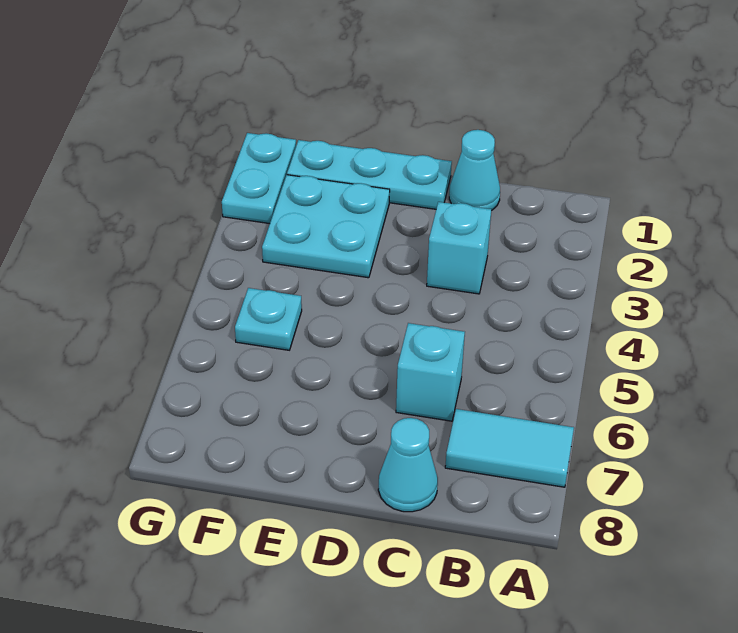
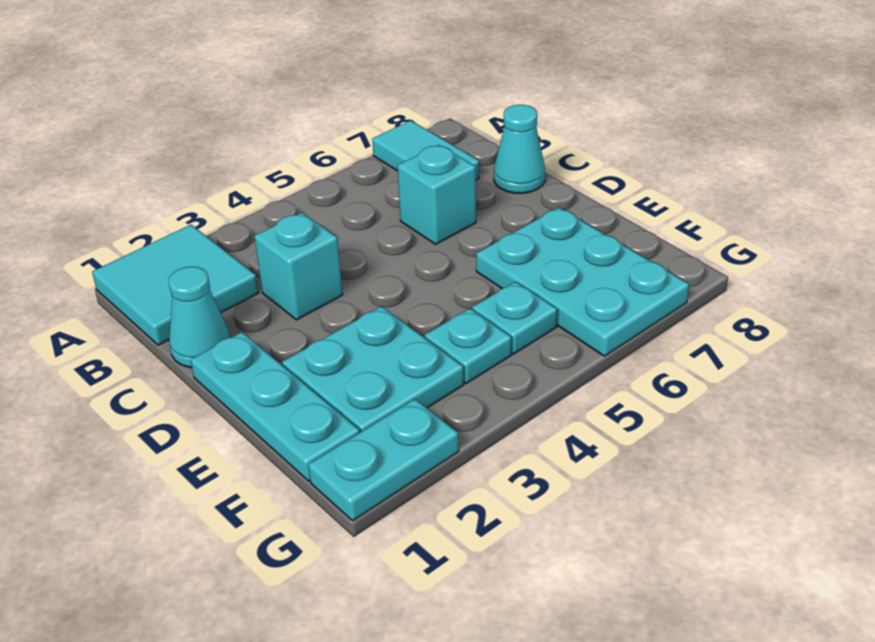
none -> cyan tile A1:B2 level 1
none -> cyan plate E6:G7 level 1
none -> cyan plate F4 level 1

